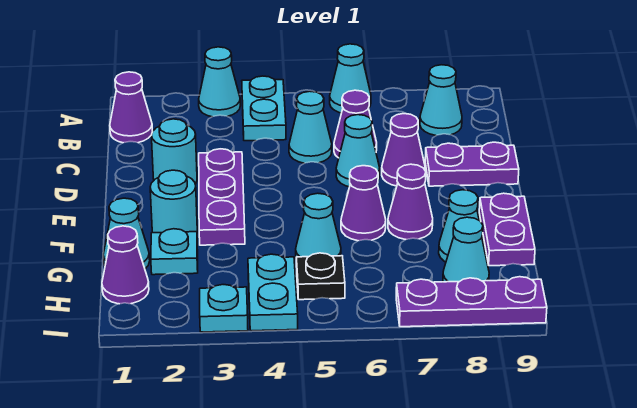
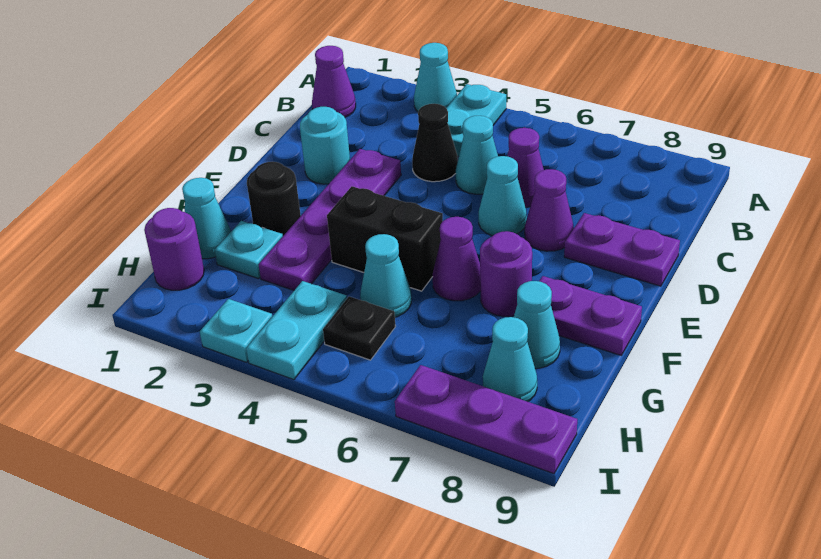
cyan cone A6 level 1 -> none
cyan cone B8 level 1 -> none
none -> black cone C4 level 1
purple plate D3:F3 level 1 -> purple plate D3:G3 level 1
cyan round brick F2 level 1 -> black round brick F2 level 1
none -> black brick F4:F5 level 1
purple cone F7 level 1 -> purple round brick F7 level 1
purple plate F9:G9 level 1 -> purple plate F8:F9 level 1
purple cone H1 level 1 -> purple round brick H1 level 1

